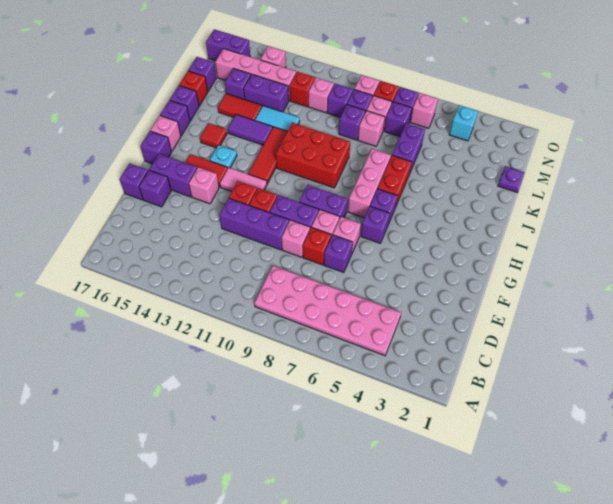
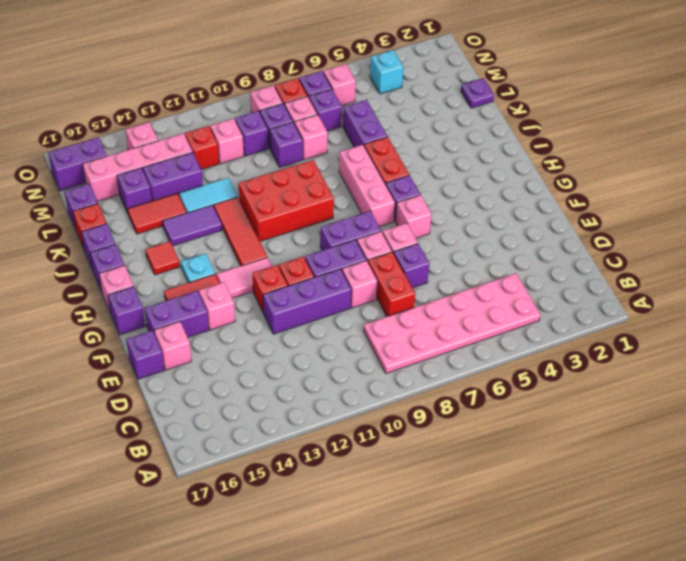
red brick E8 level 1 -> red brick D8:E8 level 1
purple brick E16 level 1 -> pink brick E16 level 1
purple brick G6 level 1 -> pink brick G6 level 1

